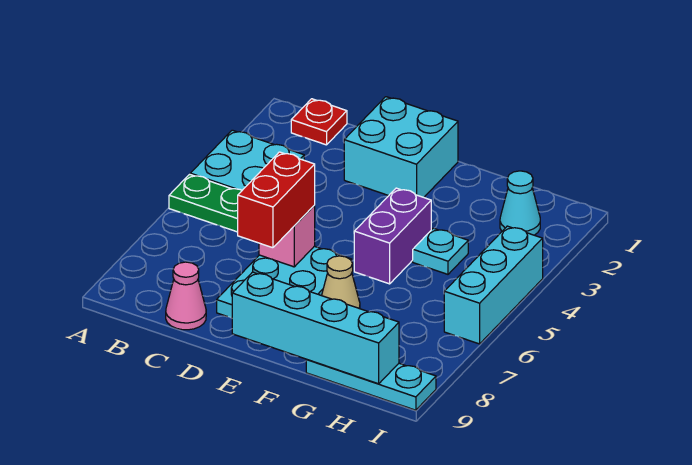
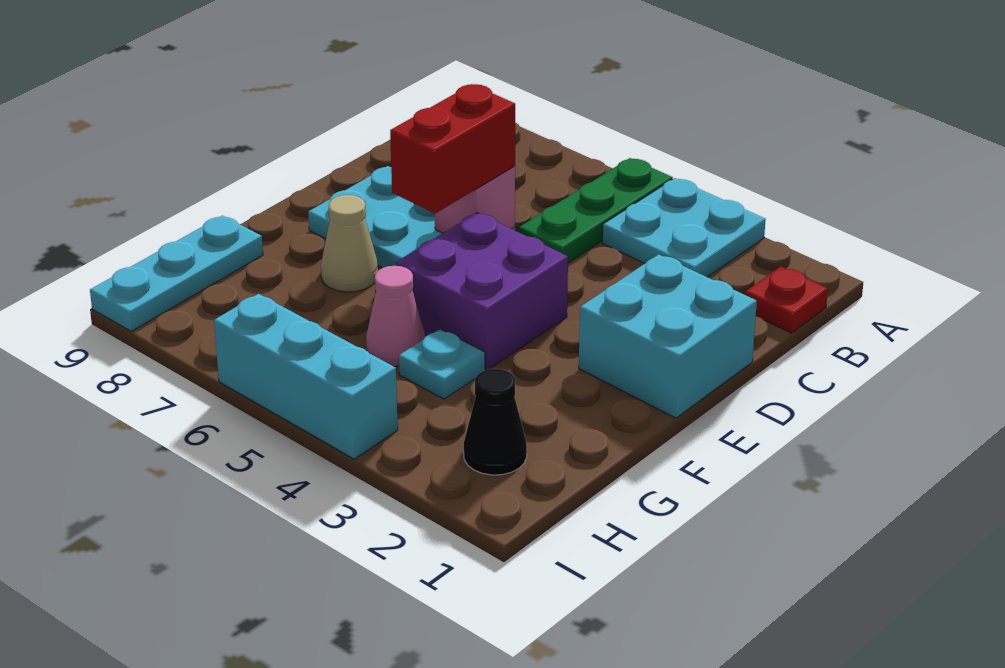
pink cone C9 level 1 -> pink cone G5 level 1
red brick D6:D7 level 3 -> red brick D6:E6 level 3
cyan brick E9:H9 level 2 -> none
purple brick F4:F5 level 1 -> purple brick E4:F5 level 1
cyan cone H2 level 1 -> black cone H2 level 1

